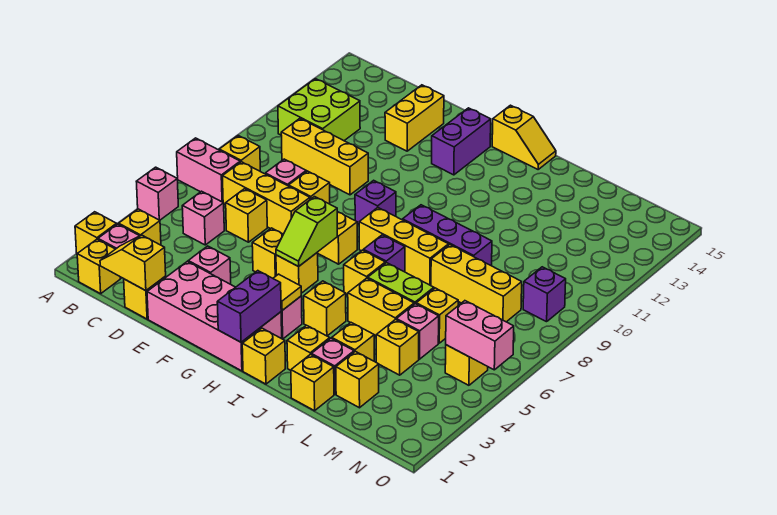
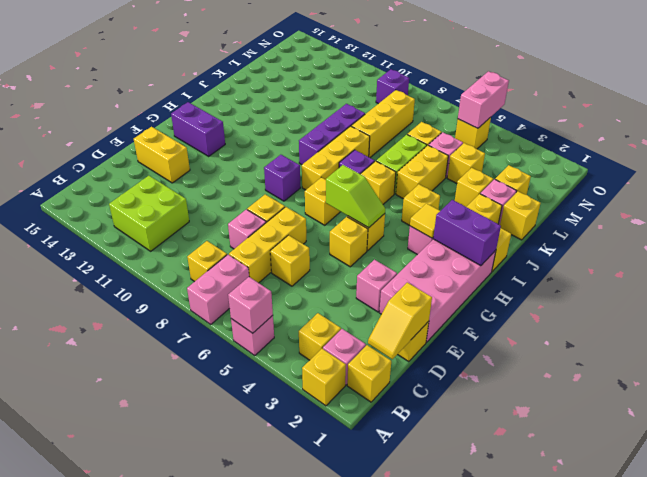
pink brick C5 level 1 -> pink brick A5 level 2
yellow brick C10:E10 level 1 -> none
yellow slope H15:I15 level 1 top H -> none

